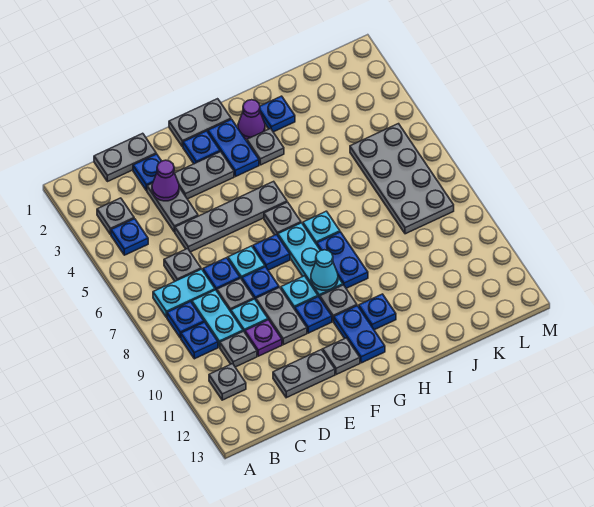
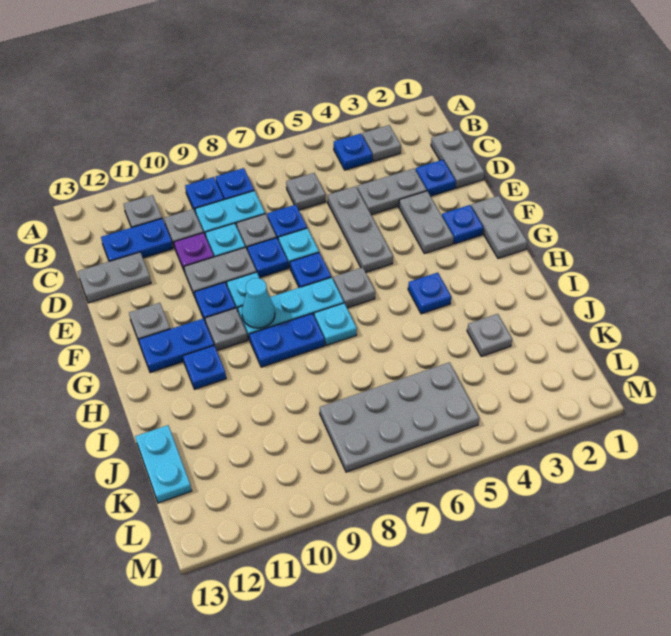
cyan plate B7:C7 level 1 -> cyan plate J13:K13 level 1
purple cone D3 level 2 -> none
grey plate D5:G5 level 1 -> grey plate D5:F5 level 1
grey plate D12:E12 level 1 -> grey plate D12:D13 level 1
blue plate G2:G3 level 1 -> blue plate C11:C12 level 1
purple cone H2 level 1 -> none
grey plate H3 level 1 -> grey plate J3 level 1
blue plate I2 level 1 -> blue plate H4 level 1

